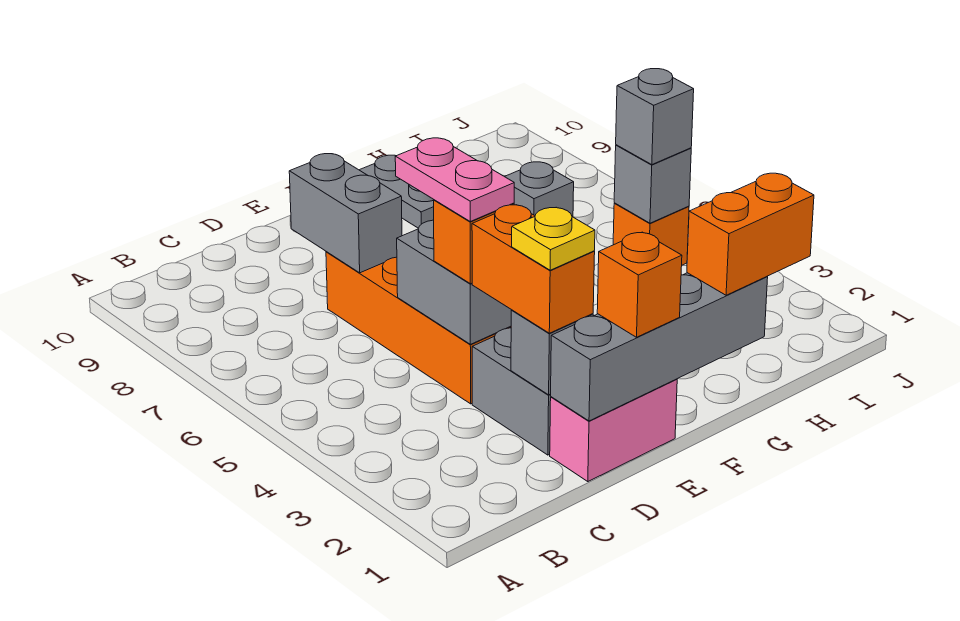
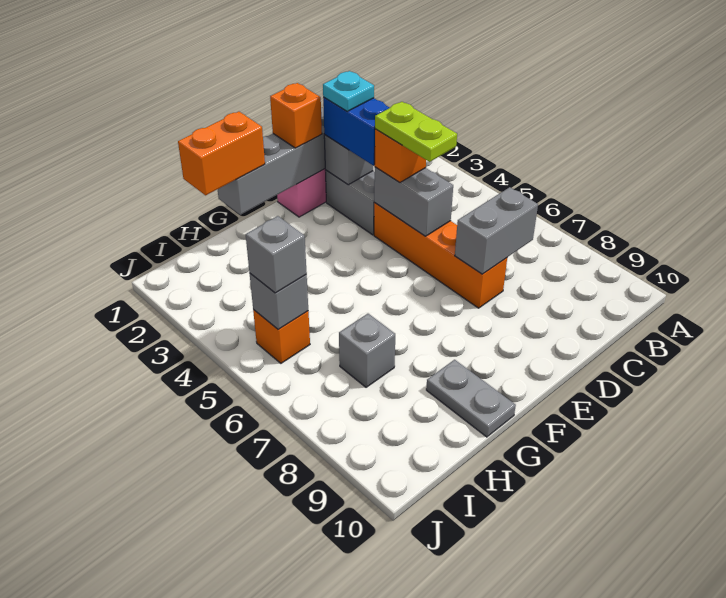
orange brick D2:D3 level 3 -> blue brick D2:D3 level 3
yellow plate D2 level 4 -> cyan plate D2 level 4
pink plate D4:D5 level 4 -> lime plate D4:D5 level 4
grey brick D7:D8 level 2 -> grey brick C7:D7 level 2

